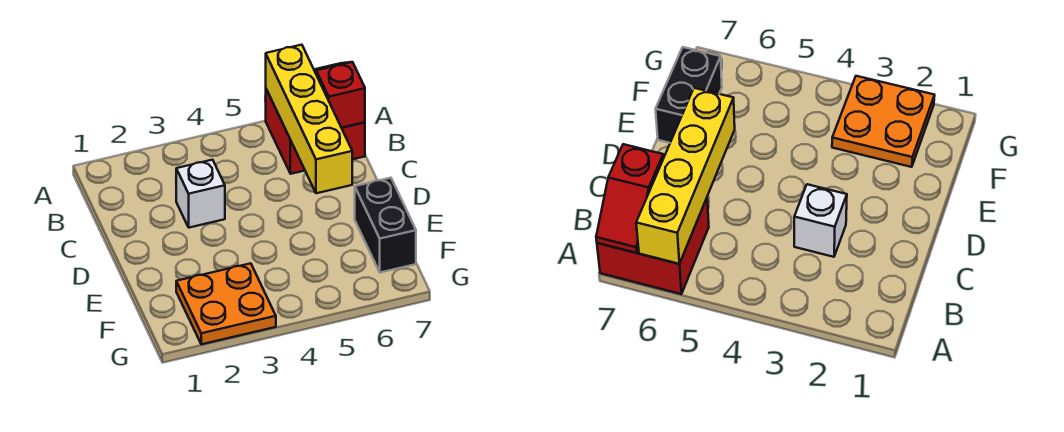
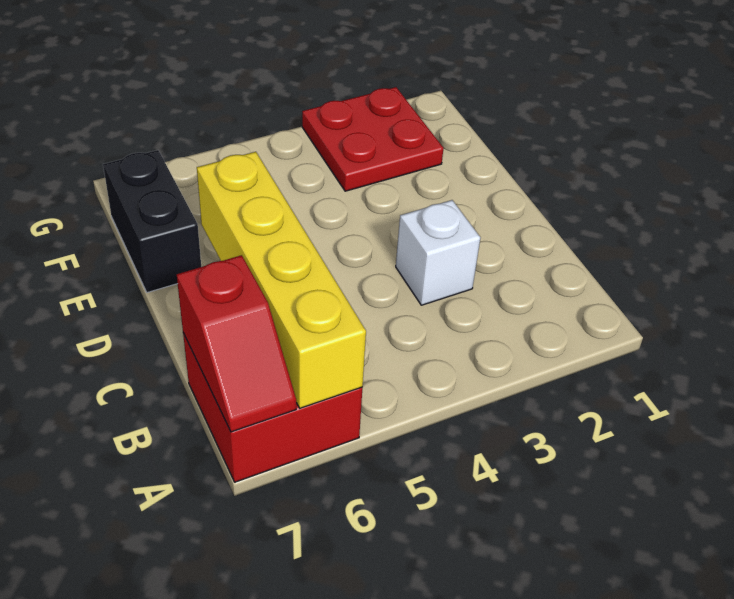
orange plate F2:G3 level 1 -> red plate F2:G3 level 1

